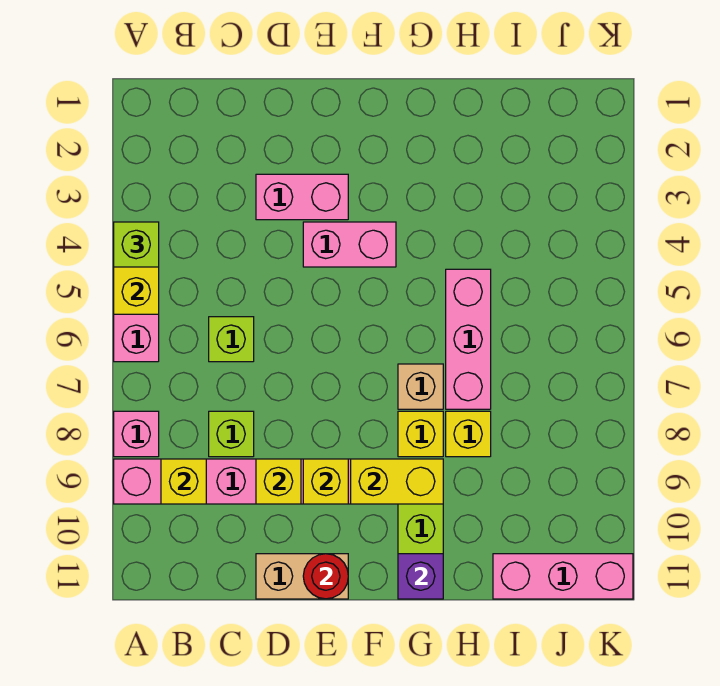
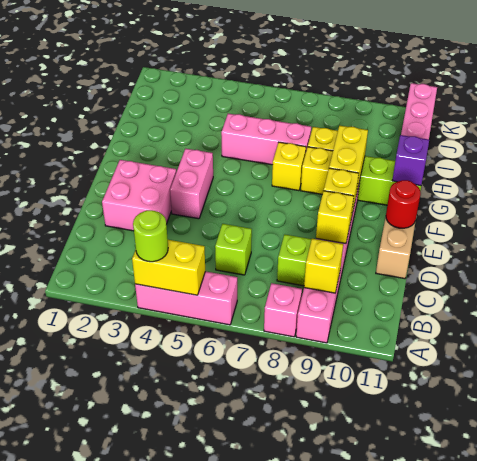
lime brick A4 level 3 -> lime round brick A4 level 3
pink brick D3:E3 level 1 -> pink brick D2:E3 level 1
tan brick G7 level 1 -> yellow brick G7 level 1

